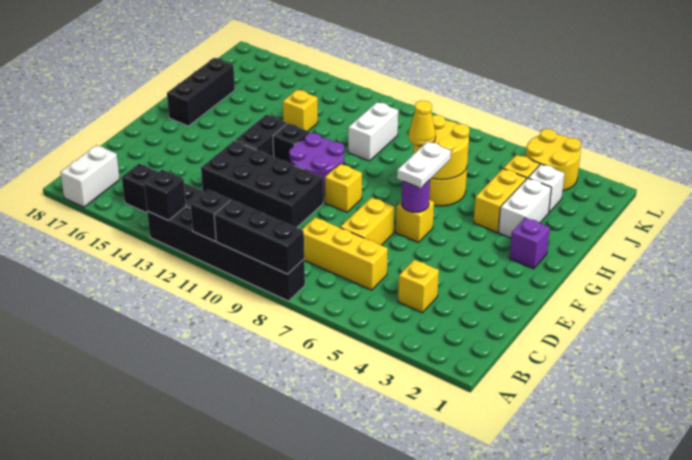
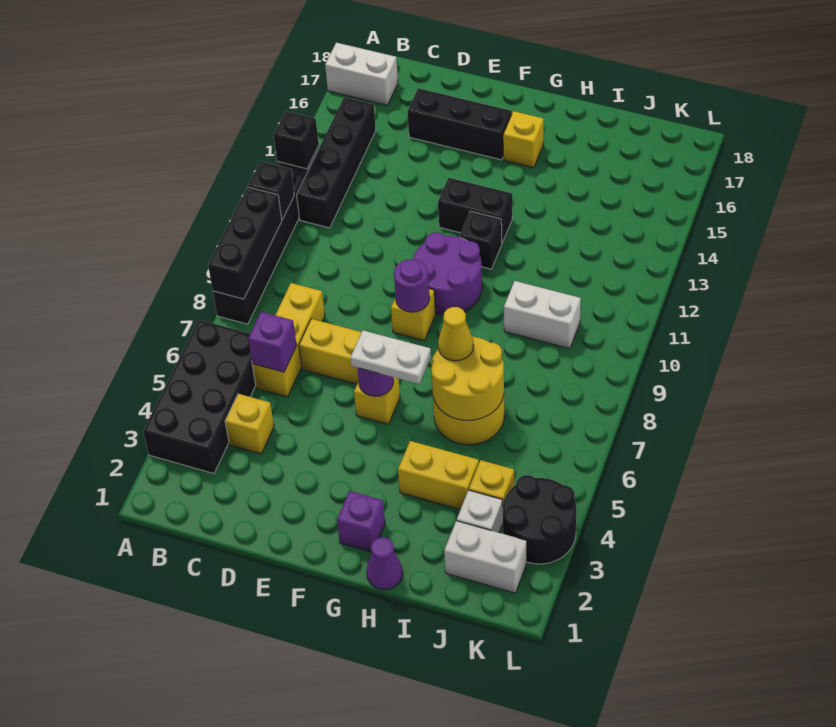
none -> purple brick C6 level 2
black brick D10:E13 level 1 -> black brick A3:B6 level 1
none -> purple round brick F9 level 2
black brick G17:I17 level 1 -> black brick D16:F16 level 1
none -> purple cone H1 level 1
white brick H3:I3 level 1 -> white brick J2:K2 level 1
yellow brick I13 level 1 -> yellow brick G16 level 1
yellow round brick K3:L4 level 1 -> black round brick K3:L4 level 1

